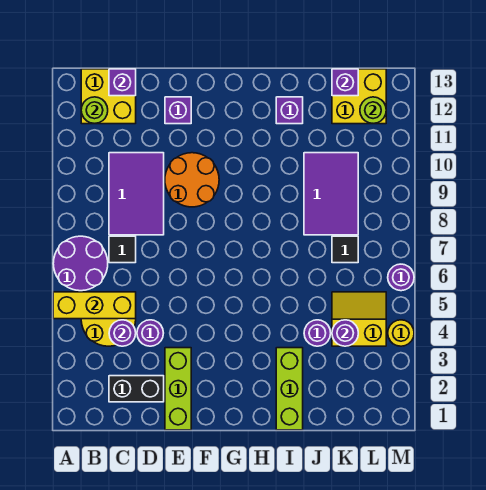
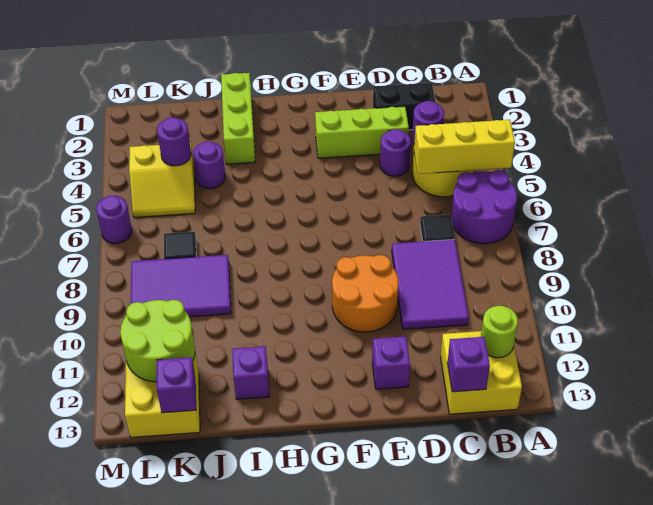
lime brick E1:E3 level 1 -> lime brick D3:F3 level 1
purple tile J8:K10 level 1 -> purple tile J8:L9 level 1
lime round brick L12 level 2 -> lime round brick K11:L12 level 2
yellow round brick M4 level 1 -> none

